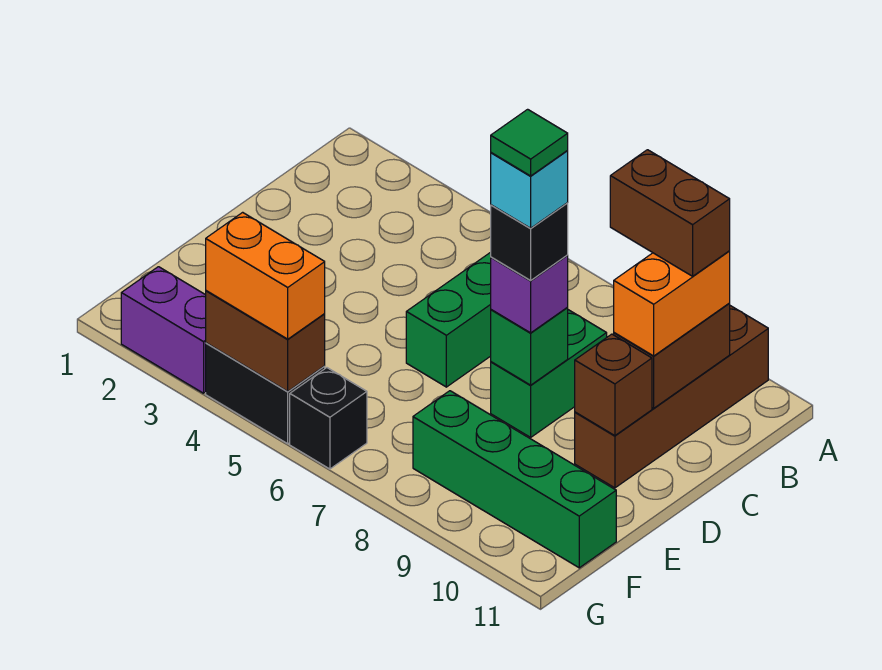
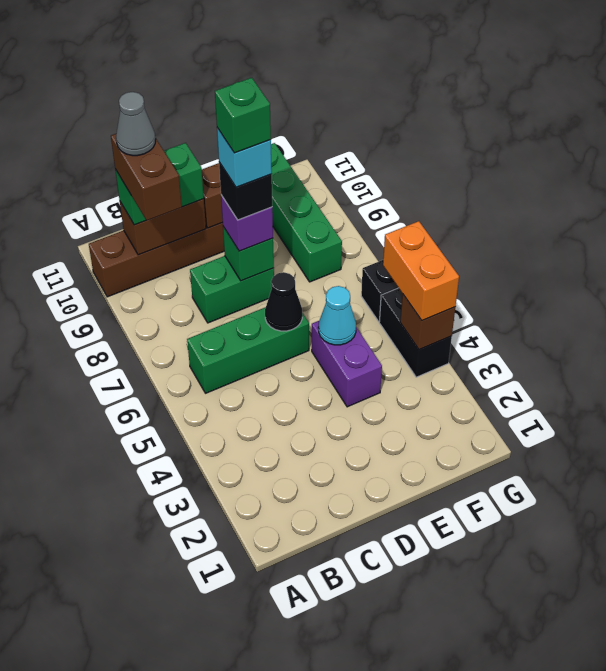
orange brick B10:C10 level 3 -> green brick B10:C10 level 3
none -> grey cone B10 level 5
none -> black cone D6 level 2
green tile D8 level 6 -> green brick D8 level 6
none -> cyan cone E5 level 2
purple brick G2:G3 level 1 -> purple brick E4:E5 level 1
brown brick G4:G5 level 2 -> brown brick G4 level 2

